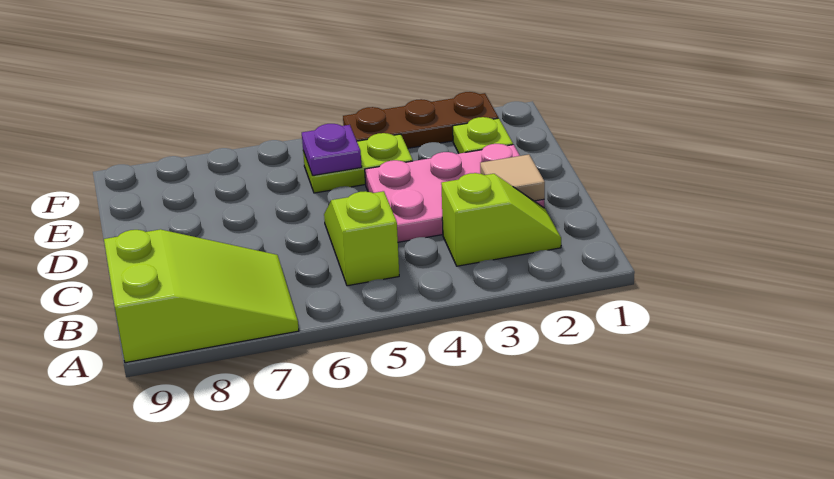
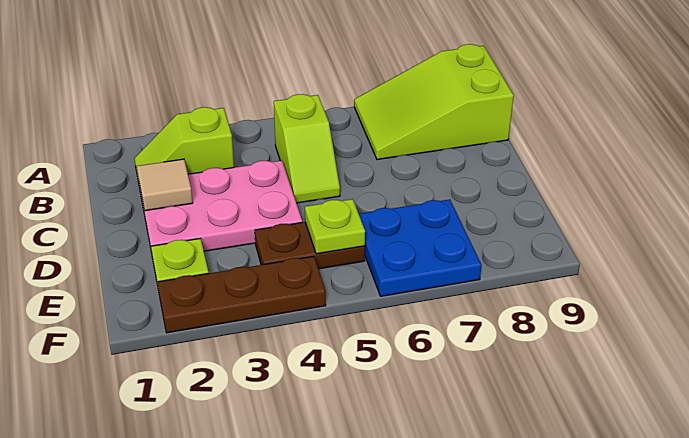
lime plate E4:E5 level 1 -> brown plate E4:E5 level 1
purple plate E5 level 2 -> lime plate E5 level 2
none -> blue plate E6:F7 level 1

